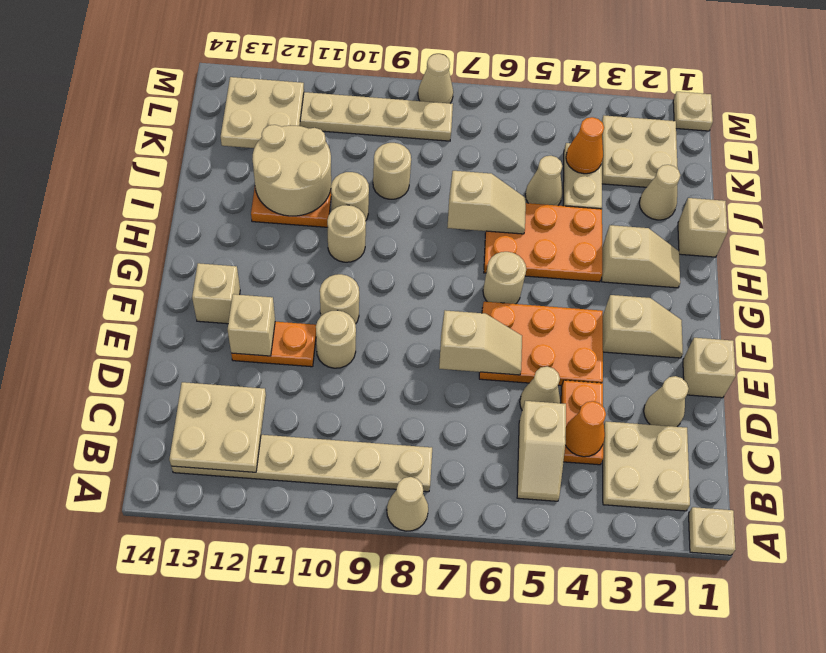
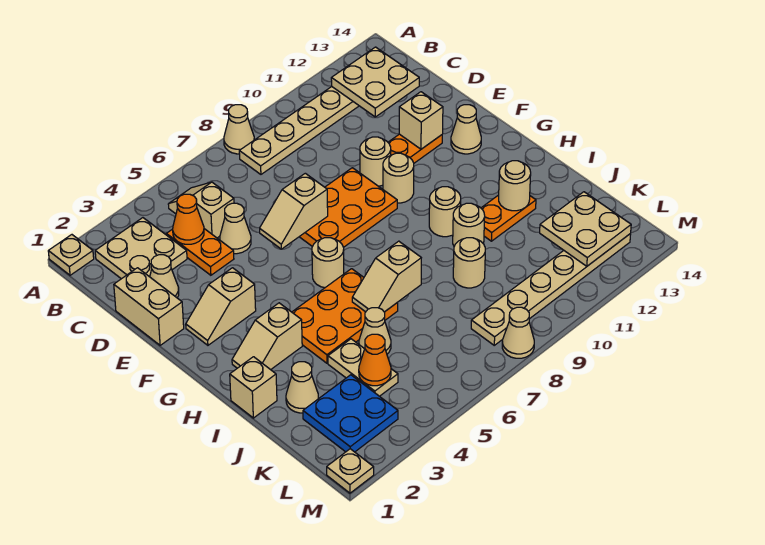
tan brick E1 level 1 -> tan brick D1:E1 level 1
orange plate E4:F6 level 1 -> orange plate E7:F9 level 1
tan brick F13 level 1 -> tan cone F13 level 1
tan round brick I11:J12 level 2 -> tan round brick I12 level 2
tan plate K2:L3 level 1 -> blue plate K2:L3 level 1

